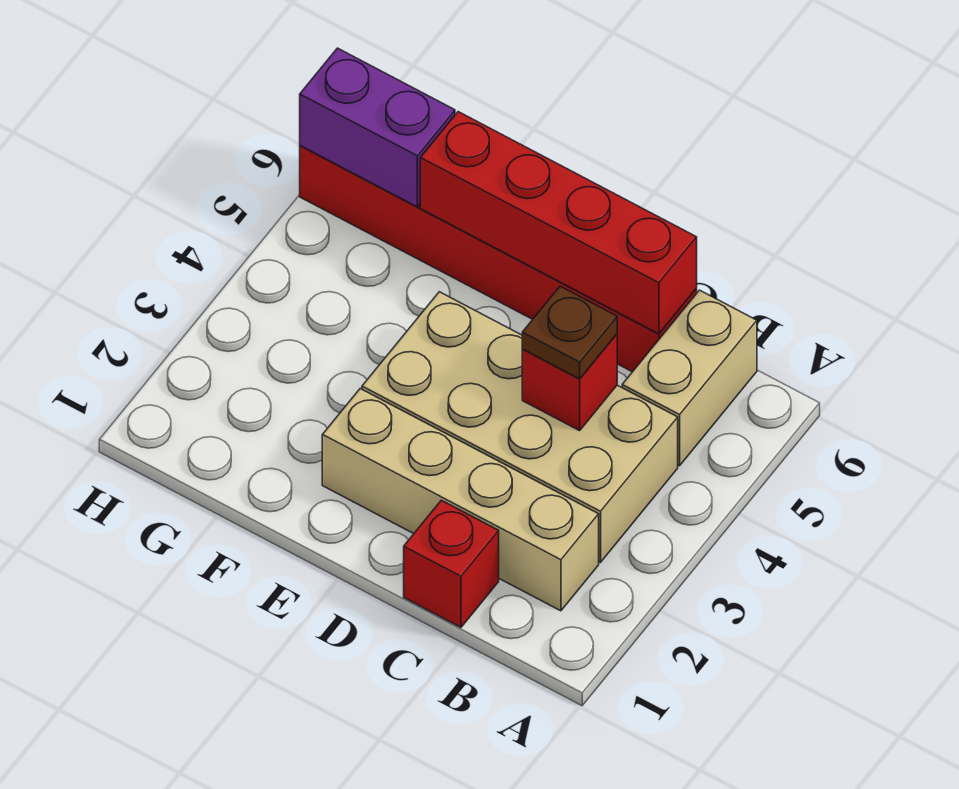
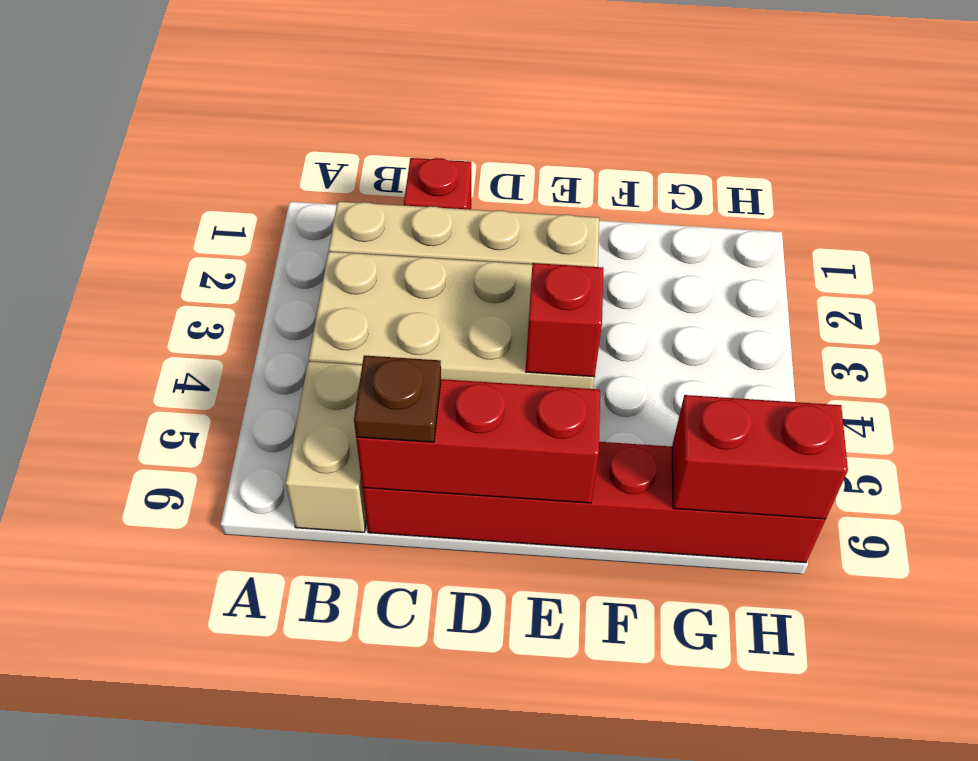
red brick C4 level 2 -> red brick E4 level 2
brown plate C4 level 3 -> brown plate C6 level 3
red brick C6:F6 level 2 -> red brick C6:E6 level 2
purple brick G6:H6 level 2 -> red brick G6:H6 level 2

